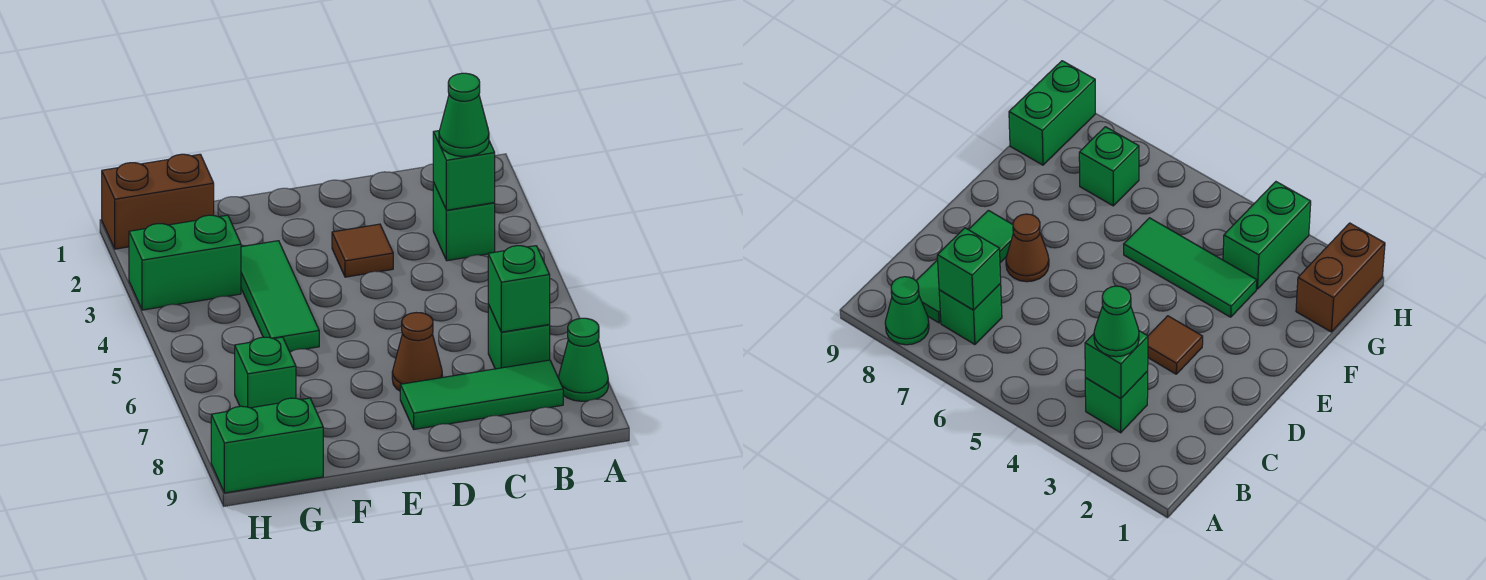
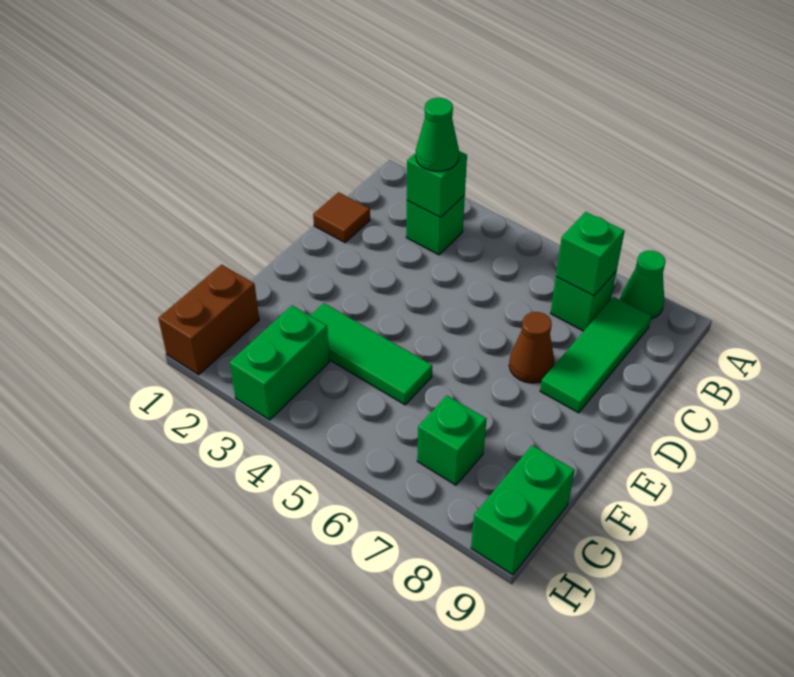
brown tile D3 level 1 -> brown tile C1 level 1

